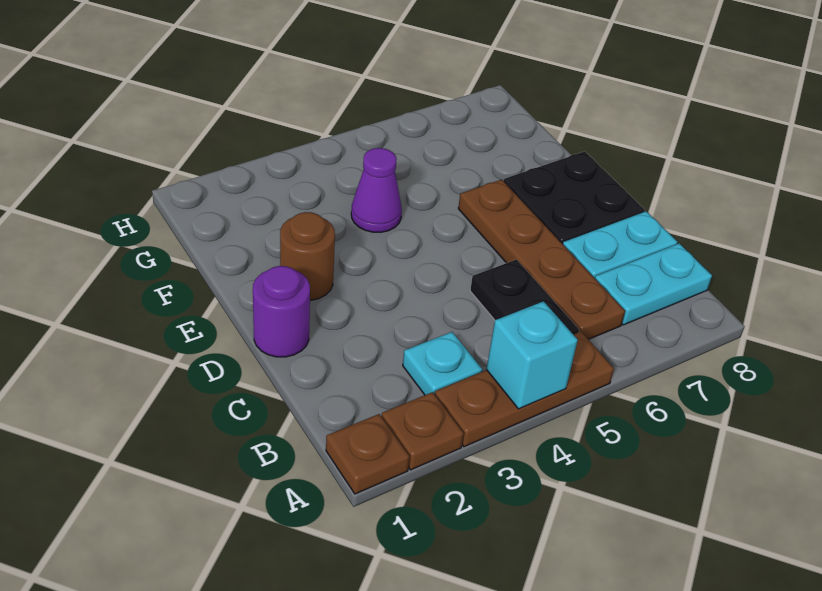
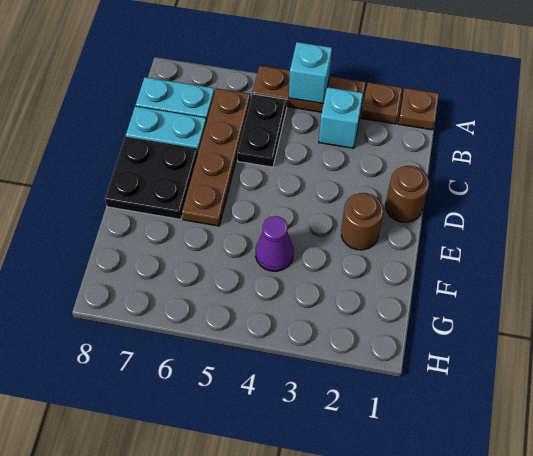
cyan plate B3 level 1 -> cyan brick B3 level 1
purple round brick D1 level 1 -> brown round brick D1 level 1

